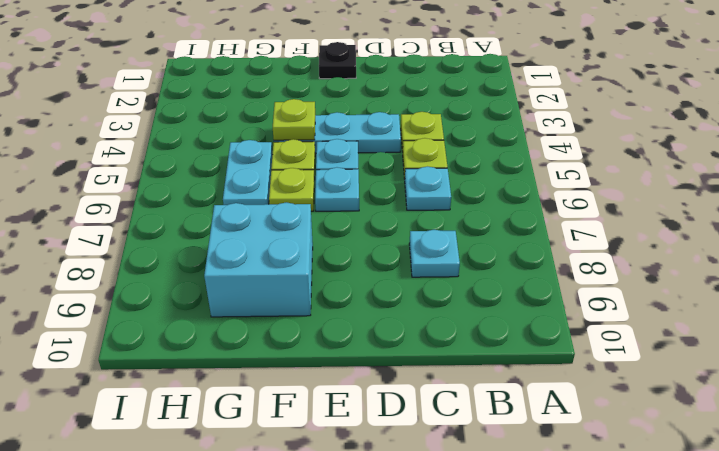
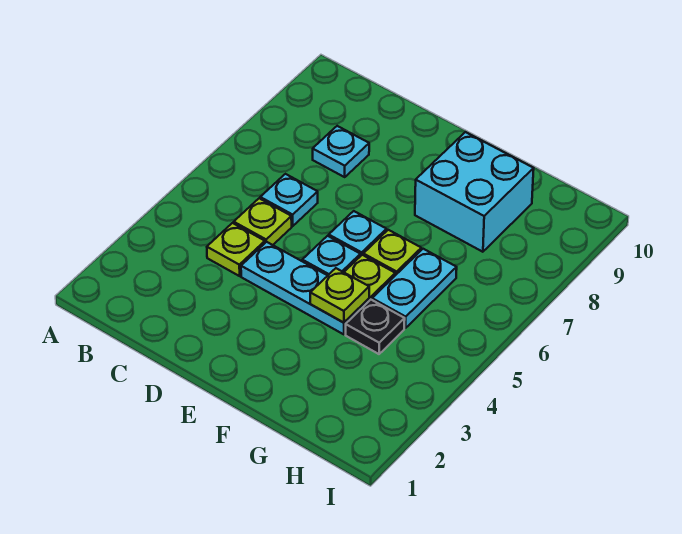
black plate E1 level 1 -> black plate G4 level 1

